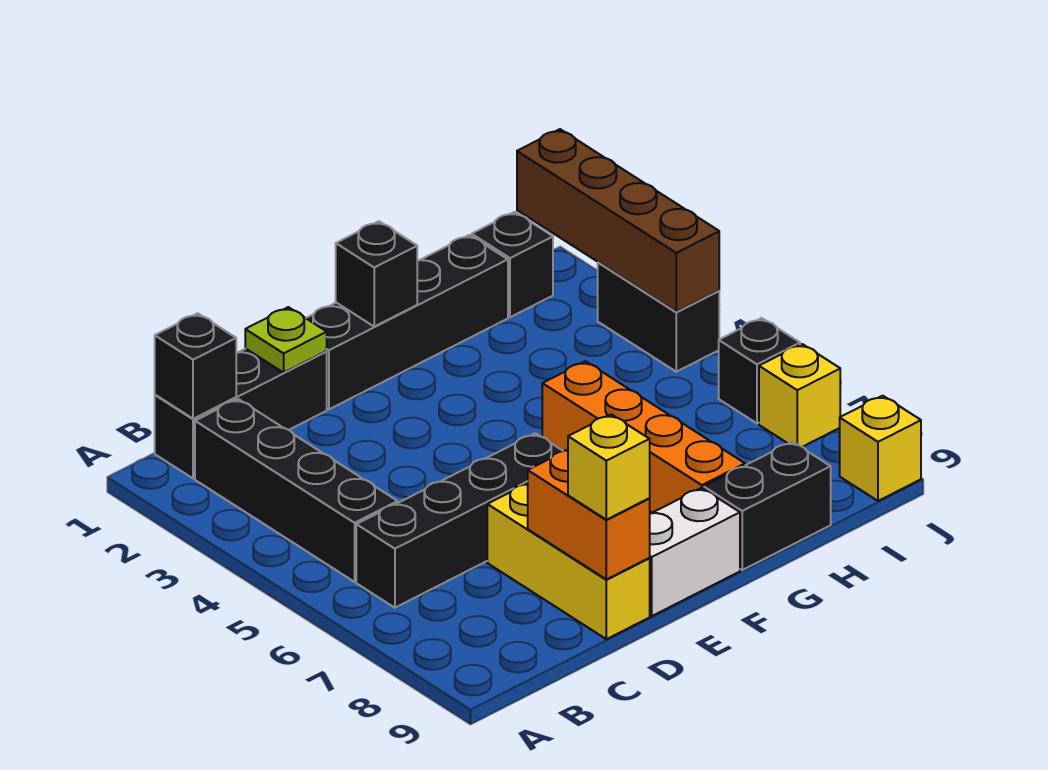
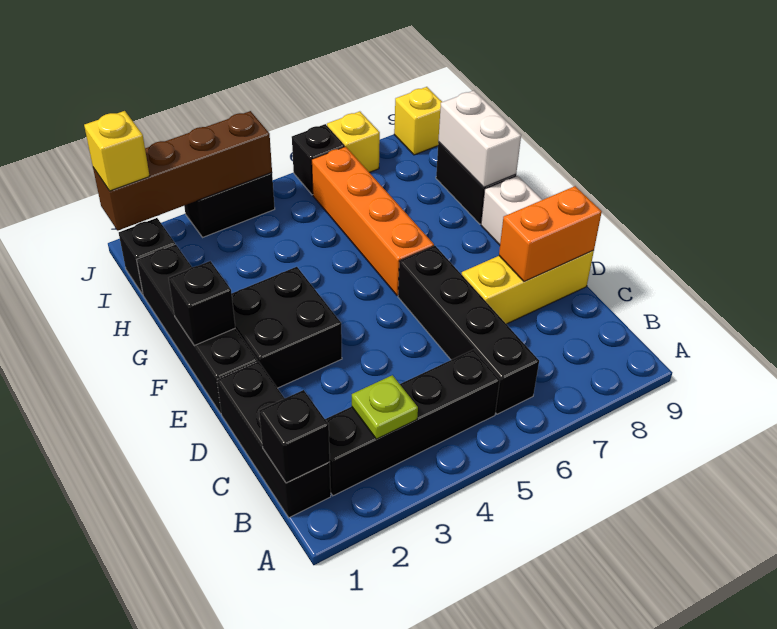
lime plate D1 level 2 -> lime plate B3 level 2
yellow brick D9 level 3 -> yellow brick J1 level 3
none -> black brick E2:F3 level 1
orange brick G5:G8 level 1 -> orange brick F6:I6 level 1
none -> white brick G9:H9 level 2

